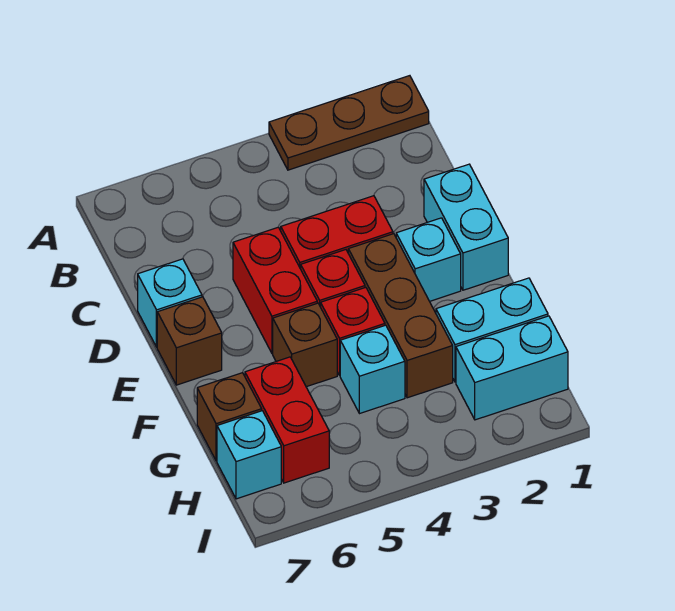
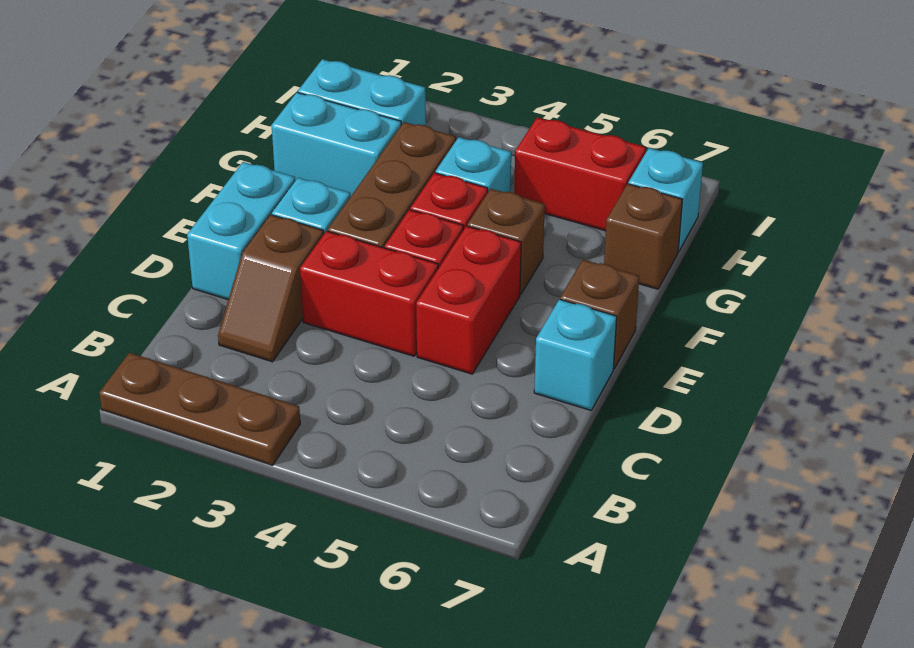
none -> brown slope C2:D2 level 1 top D
red brick G6:H6 level 1 -> red brick H5:H6 level 1

